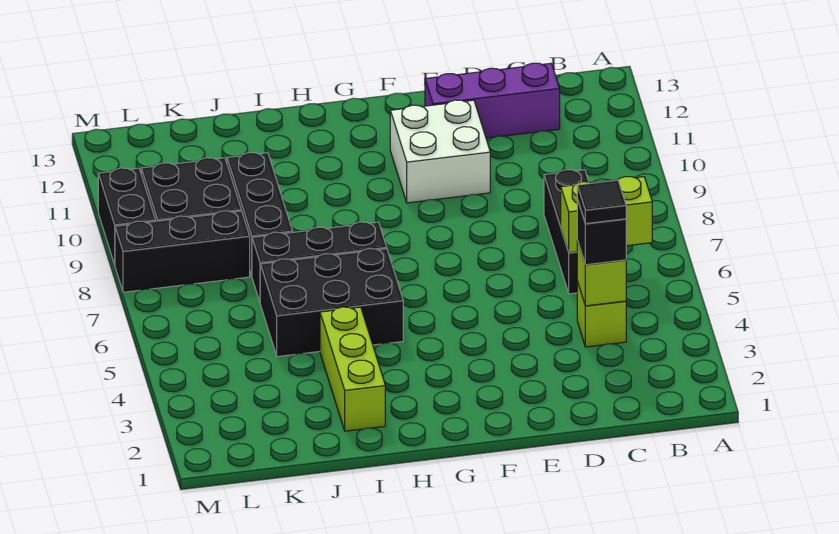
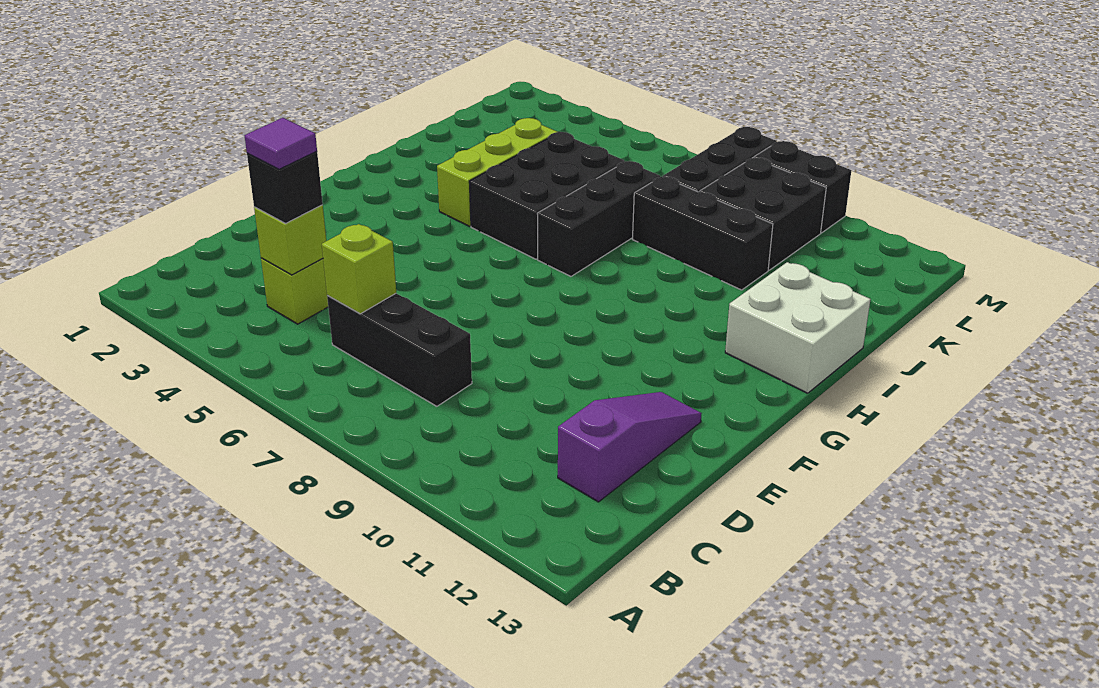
lime brick B6:C6 level 2 -> lime brick C6 level 2
black tile C4 level 4 -> purple tile C4 level 4
purple brick C12:E12 level 1 -> purple slope C12:E12 level 1 top C
white brick E10:F11 level 1 -> white brick H12:I13 level 1
lime brick I2:I4 level 1 -> lime brick H4:J4 level 1

